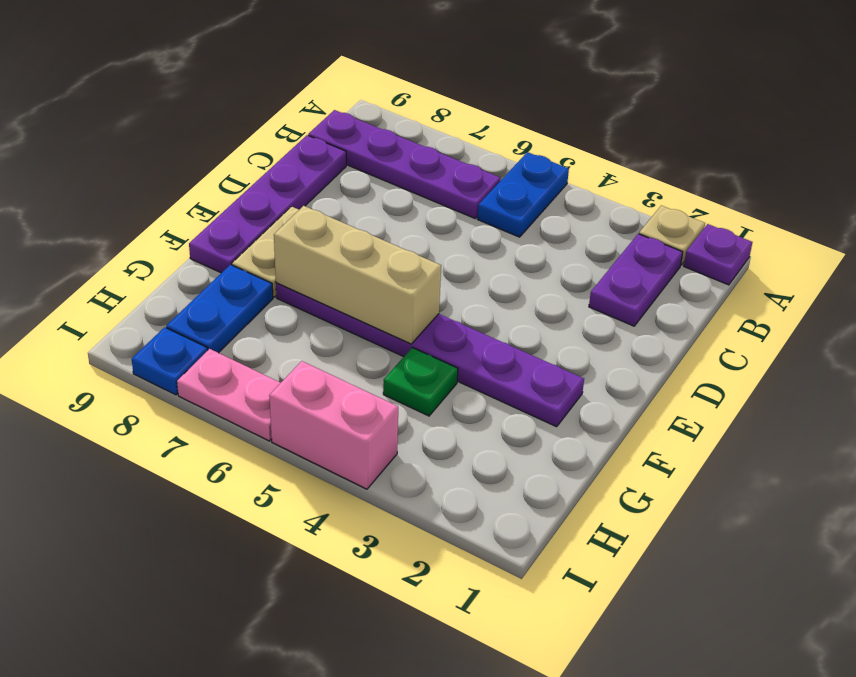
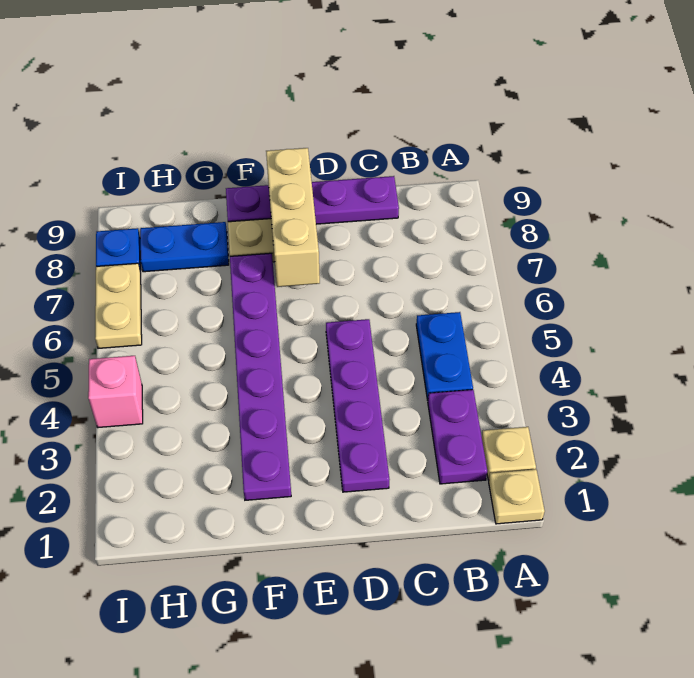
purple plate A1 level 1 -> tan plate A1 level 1
blue plate A5:B5 level 1 -> blue plate B4:B5 level 1
purple plate B2:C2 level 1 -> purple plate B2:B3 level 1
purple plate B6:B9 level 1 -> purple plate D2:D5 level 1
tan brick F5:F7 level 2 -> tan brick E7:E9 level 2
green plate G4 level 1 -> none
pink brick I4:I5 level 1 -> pink brick I4 level 1
pink plate I6:I7 level 1 -> tan plate I6:I7 level 1

